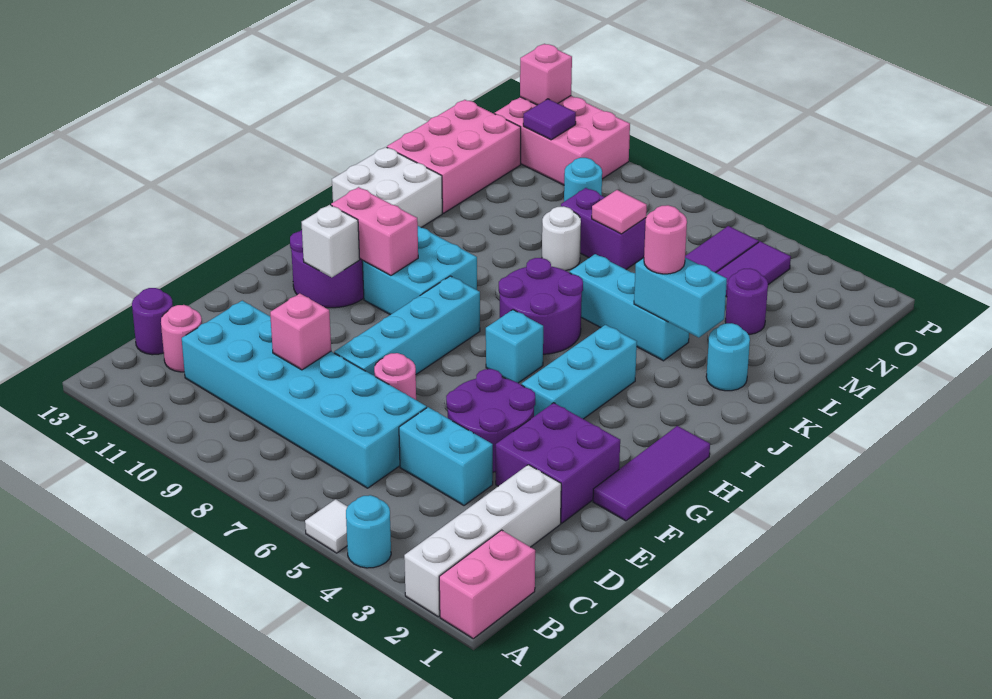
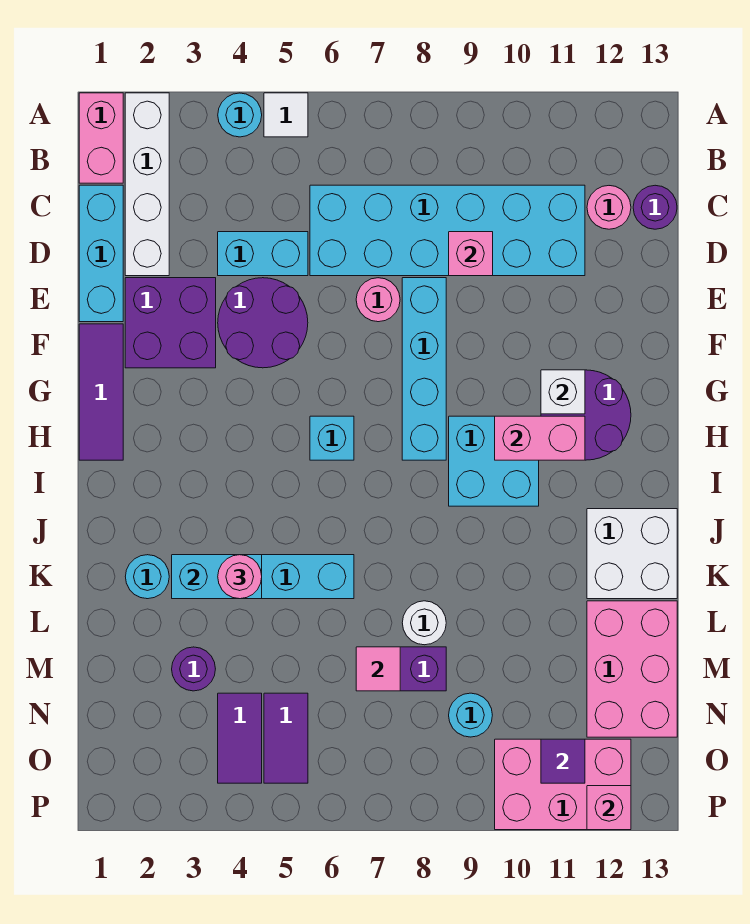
cyan brick G4:I4 level 1 -> cyan brick C1:E1 level 1
purple round brick I6:J7 level 1 -> none

